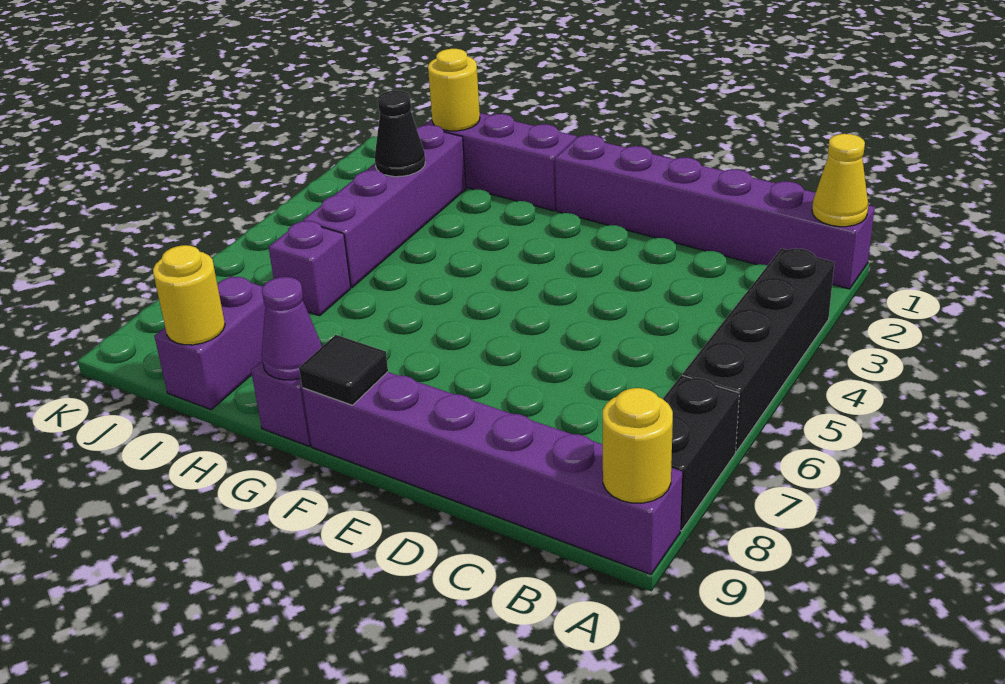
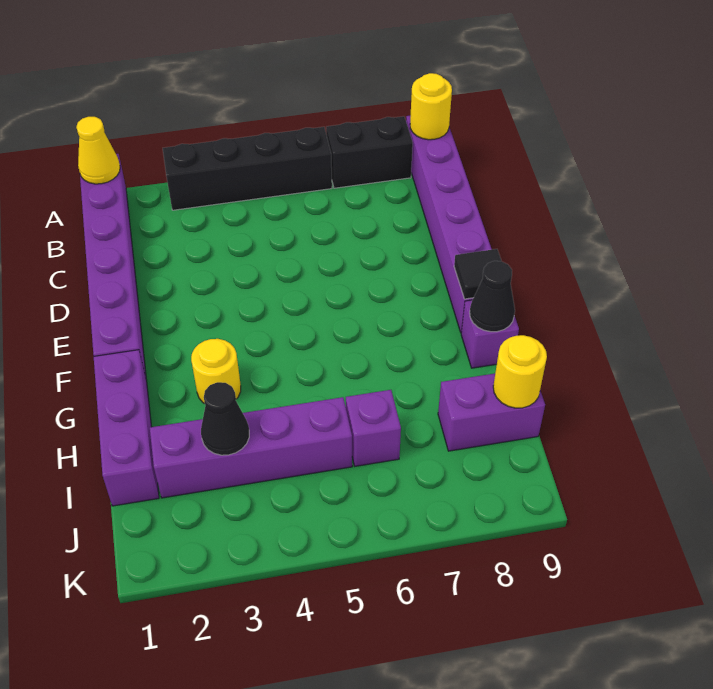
purple cone G9 level 2 -> black cone G9 level 2
yellow round brick I1 level 2 -> yellow round brick G3 level 1

